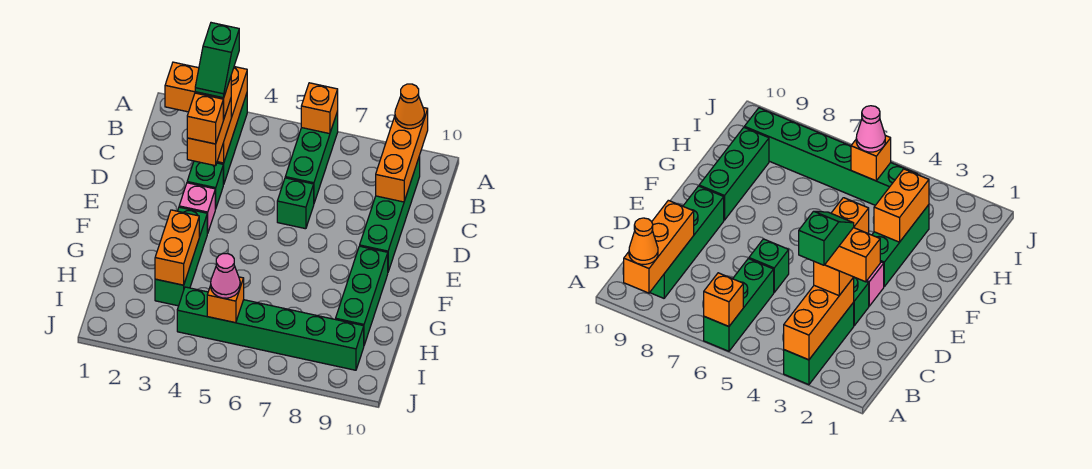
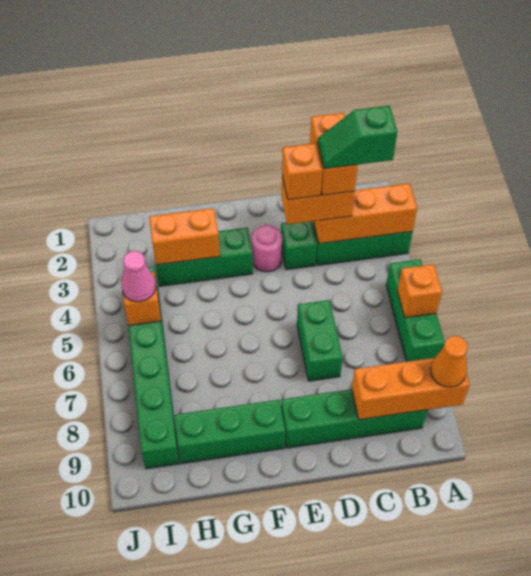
green brick A6:C6 level 1 -> green brick A5:A7 level 1
green brick D6 level 1 -> green brick D6:D7 level 1
pink brick E3 level 1 -> pink round brick E3 level 1

